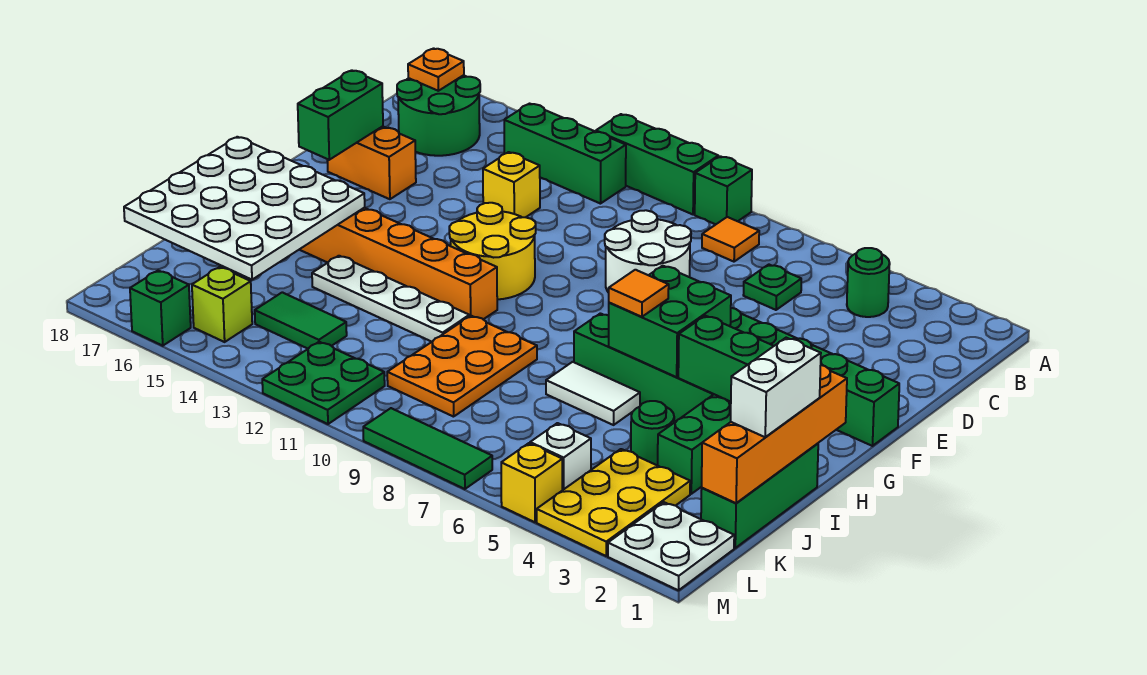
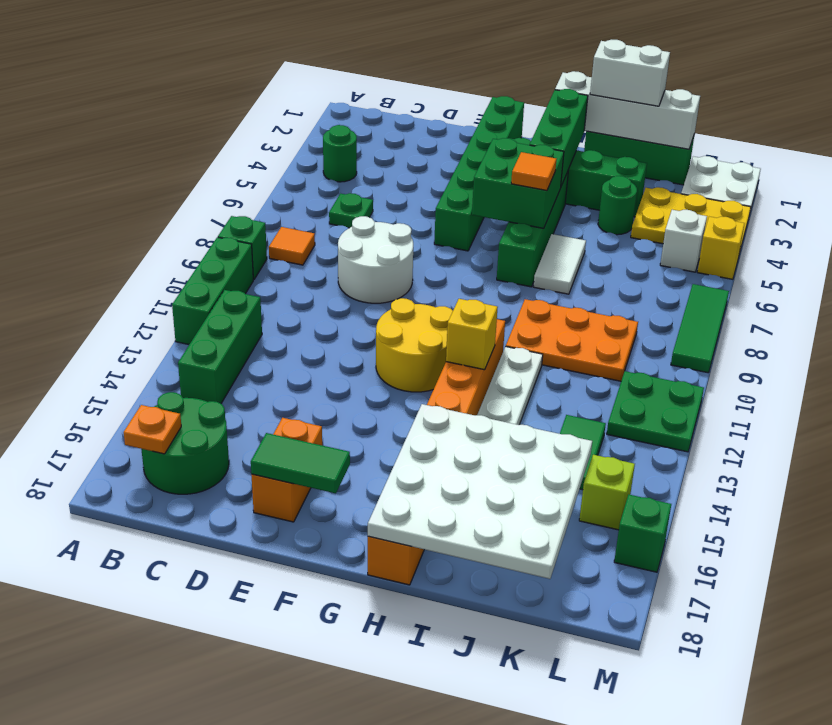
yellow brick D13 level 1 -> yellow brick H12 level 2
green brick E17:F17 level 2 -> green tile E17:F17 level 2
orange brick H1:K1 level 2 -> white brick H1:K1 level 2

